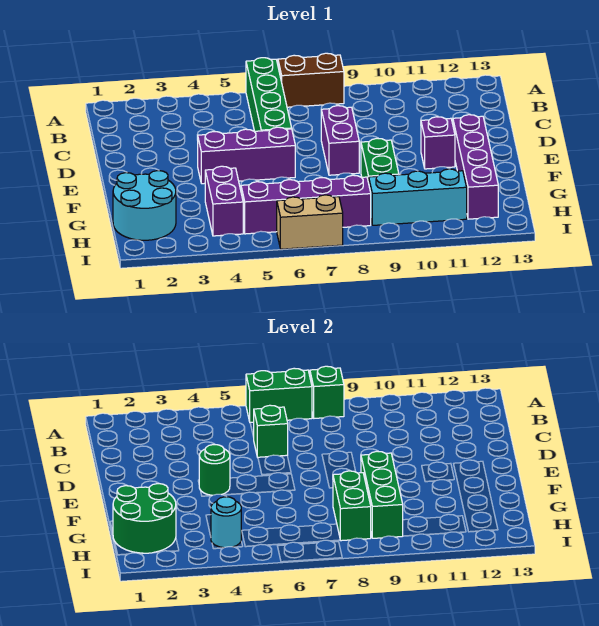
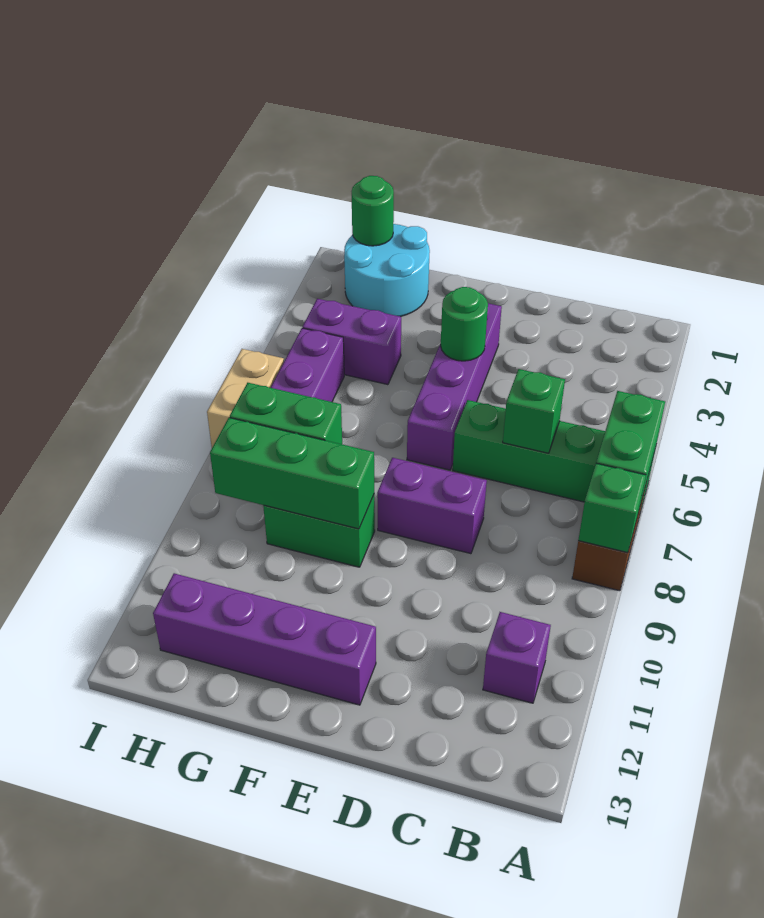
purple brick E4:E6 level 1 -> purple brick E3:E6 level 1
purple brick E11 level 1 -> purple brick B11 level 1
green round brick G1:H2 level 2 -> green round brick H1 level 2
cyan round brick H4 level 2 -> none
cyan brick H9:H11 level 1 -> none

